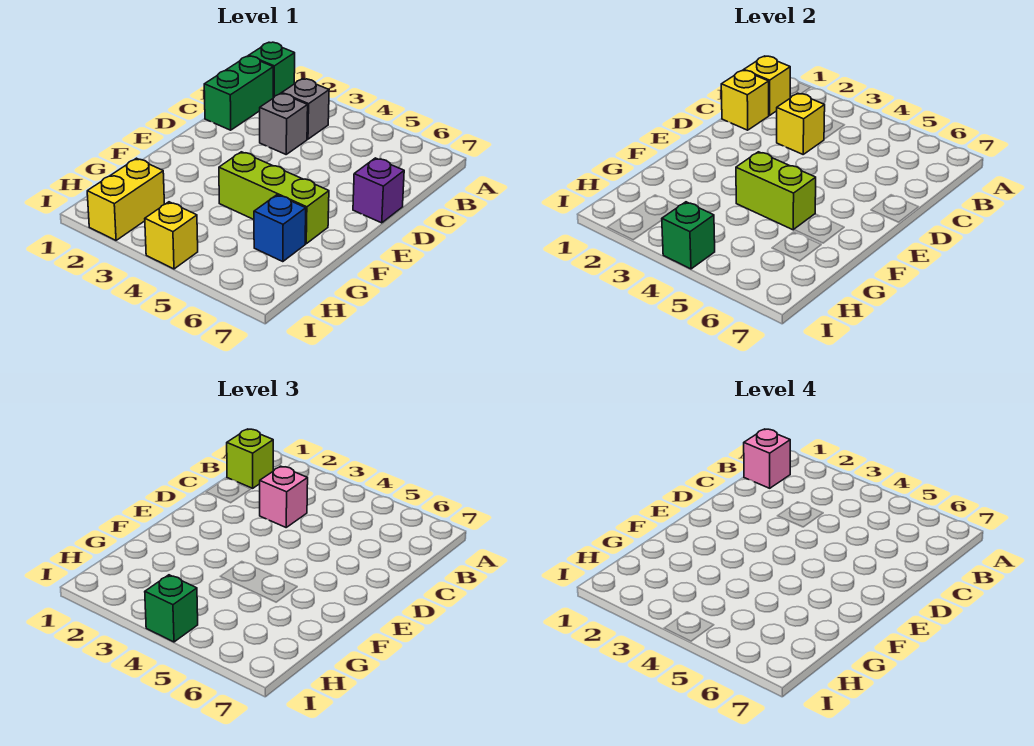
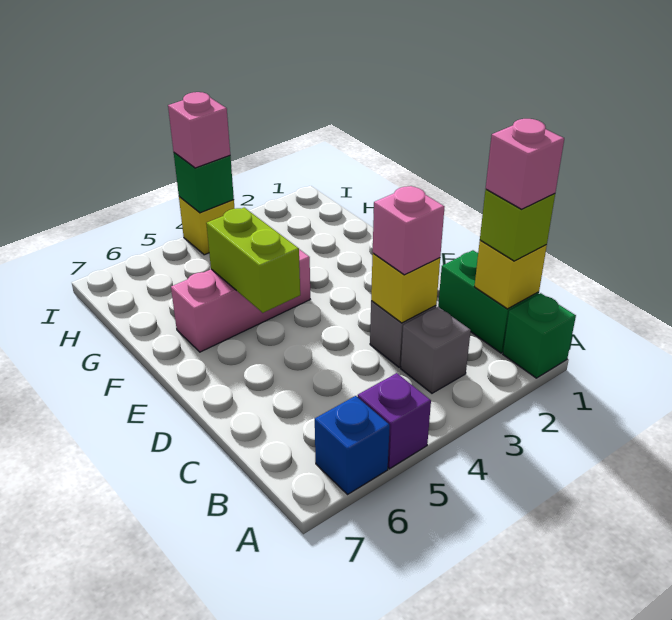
yellow brick C1 level 2 -> none
purple brick D7 level 1 -> purple brick A5 level 1
lime brick F4:F6 level 1 -> pink brick F4:F6 level 1
lime brick F4:F5 level 2 -> lime brick E5:F5 level 2
blue brick G6 level 1 -> blue brick A6 level 1
yellow brick H2:I2 level 1 -> none
green brick I4 level 3 -> pink brick I4 level 3

